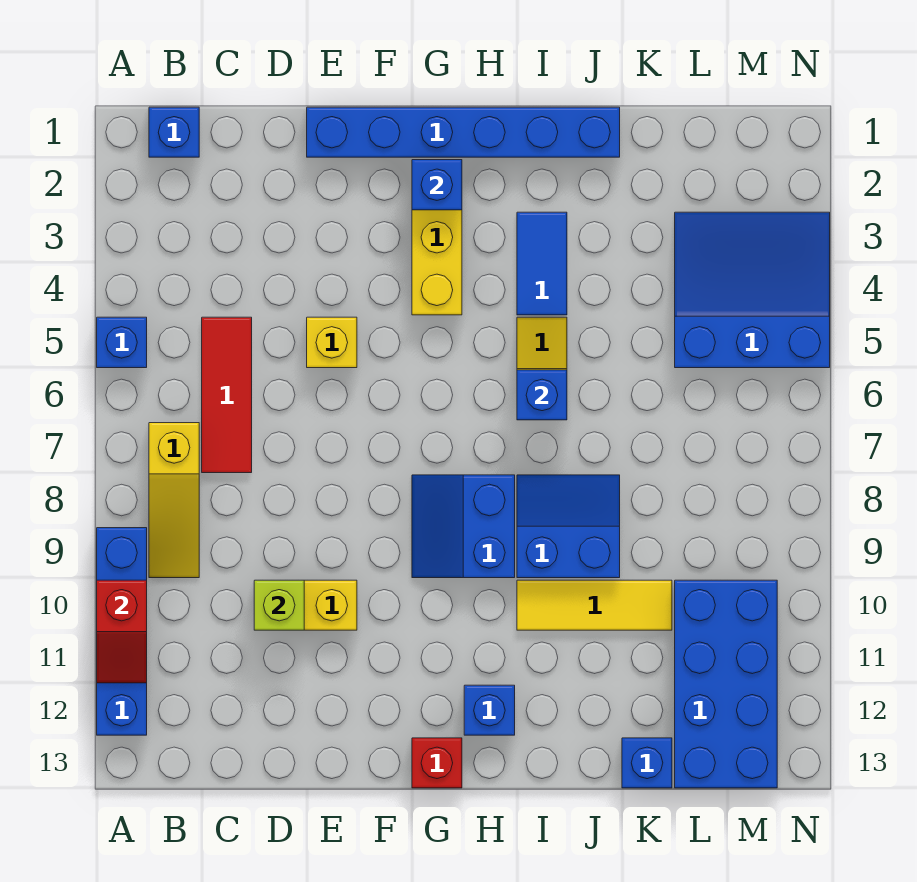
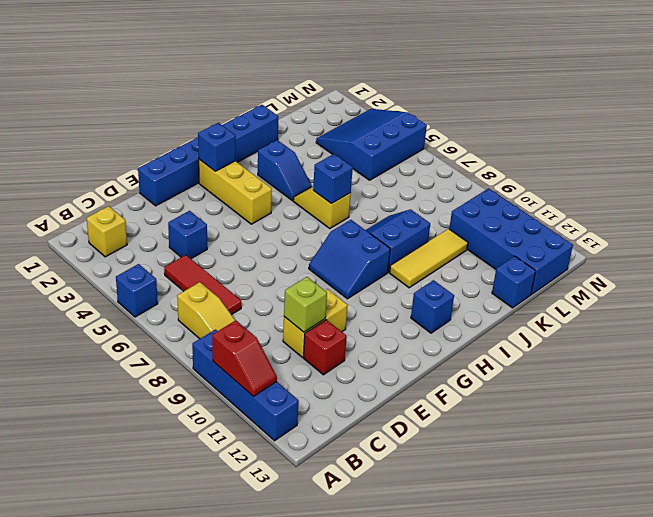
blue brick B1 level 1 -> blue brick D4 level 1
yellow brick E5 level 1 -> yellow brick B2 level 1
red brick G13 level 1 -> red brick D11 level 1
blue tile I3:I4 level 1 -> blue slope I3:I4 level 1 top 3

